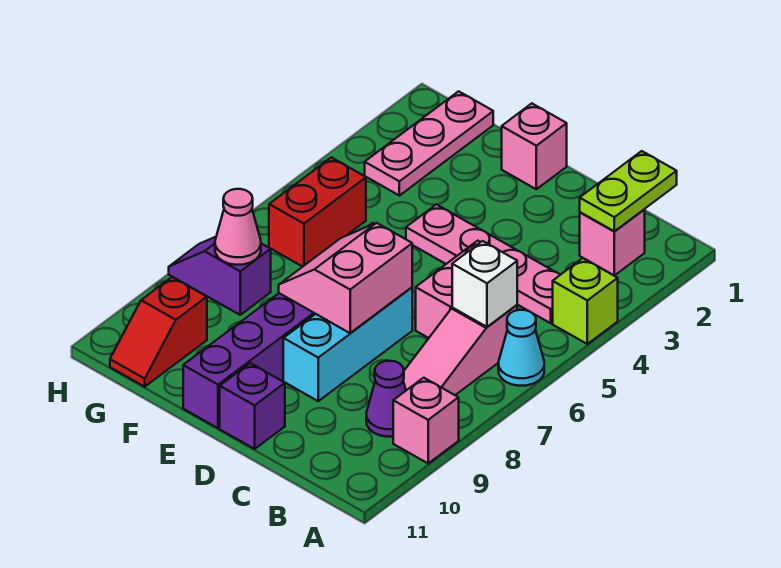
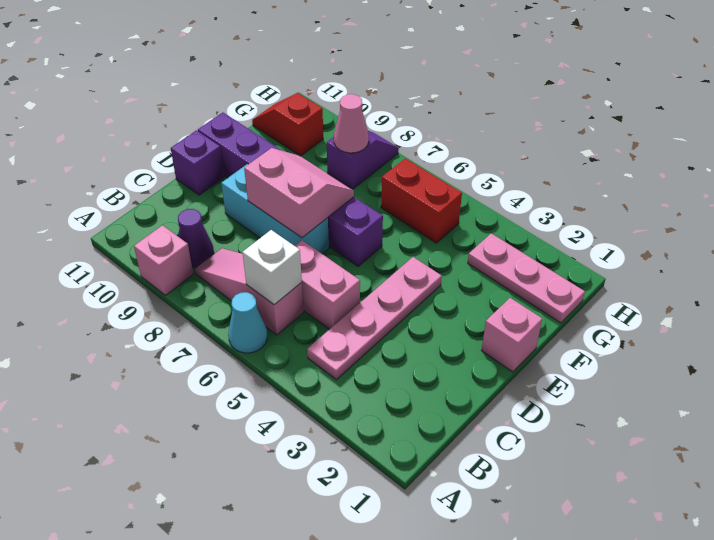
lime brick A4 level 1 -> none
lime plate B1:B2 level 2 -> none
pink brick B2 level 1 -> none

